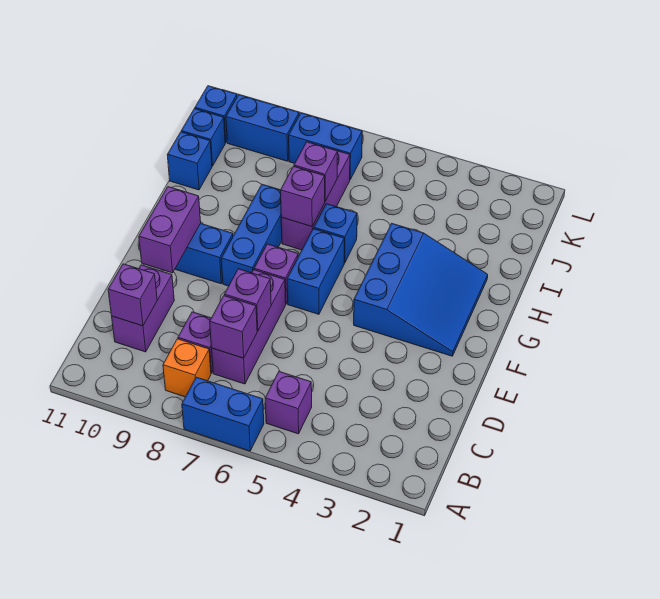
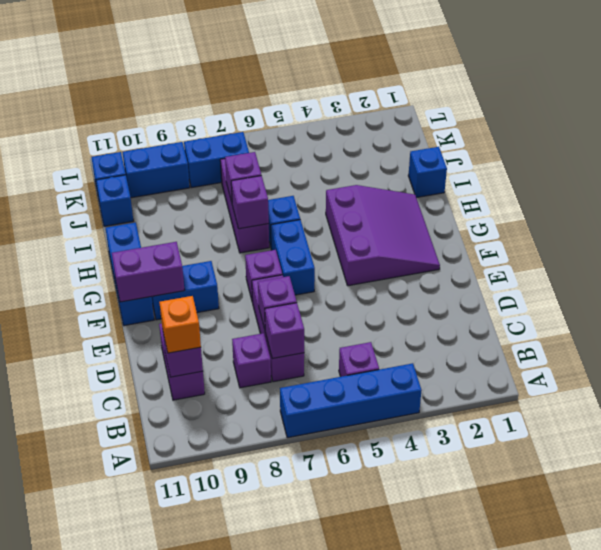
blue brick A6:A7 level 1 -> blue brick A4:A7 level 1
orange brick B8 level 1 -> orange brick C10 level 3
purple brick E10:F10 level 2 -> purple brick F10:F11 level 2
blue slope F2:H4 level 1 top 4 -> purple slope F2:H4 level 1 top 4
blue brick F8:H8 level 1 -> blue brick F11:H11 level 1
blue brick I11 level 1 -> blue brick I1 level 1

